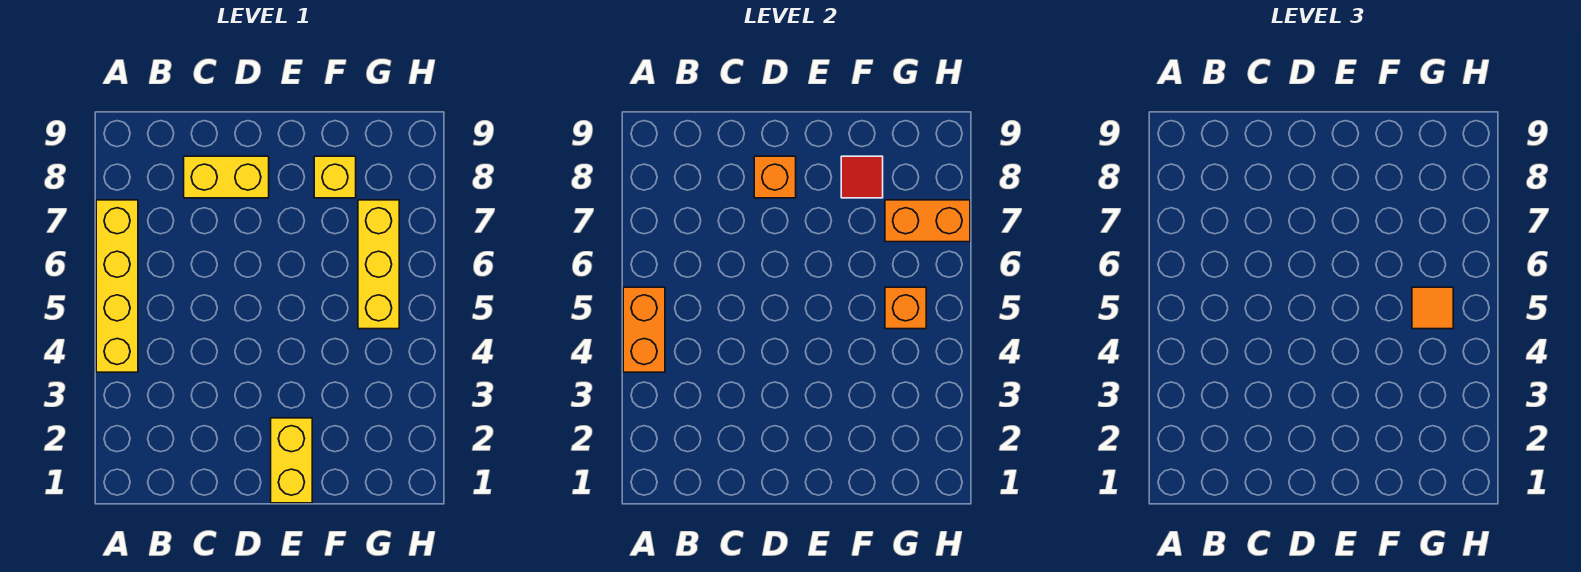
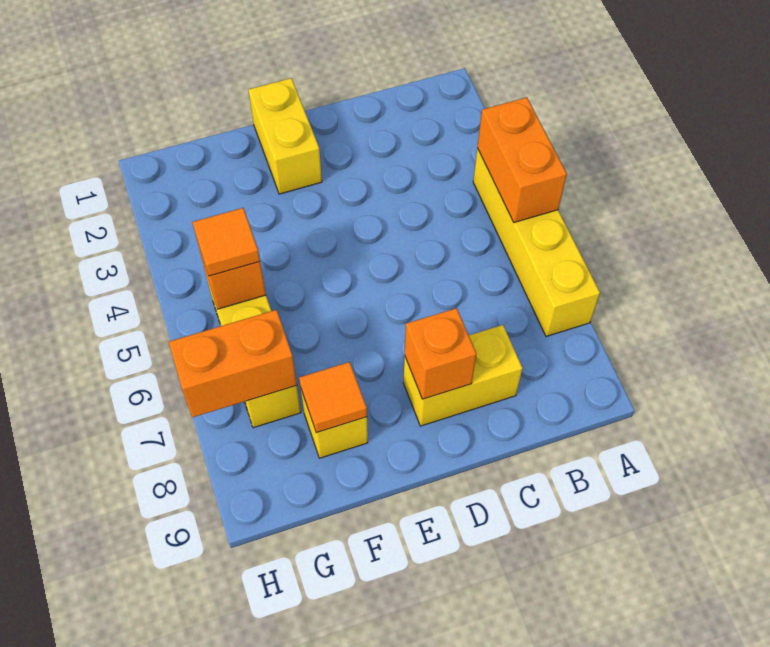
red tile F8 level 2 -> orange tile F8 level 2

